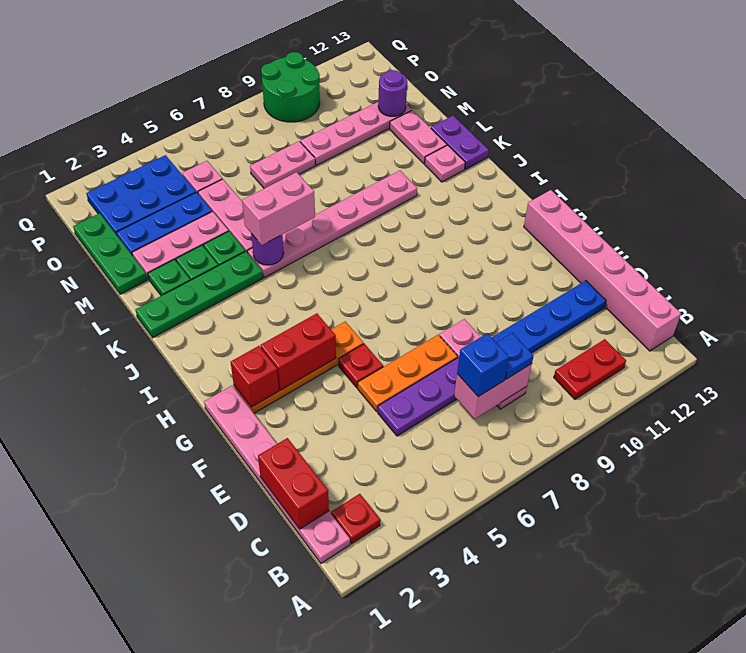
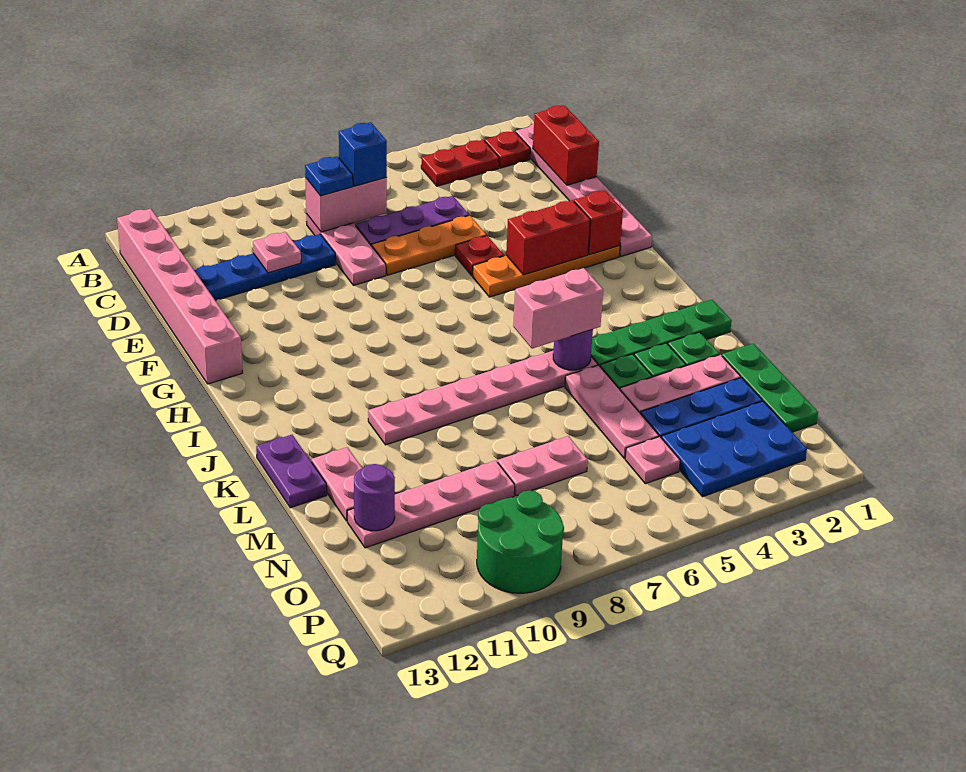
red plate B10:B11 level 1 -> red plate B3:B4 level 1
pink plate K12 level 1 -> pink plate D10 level 2

